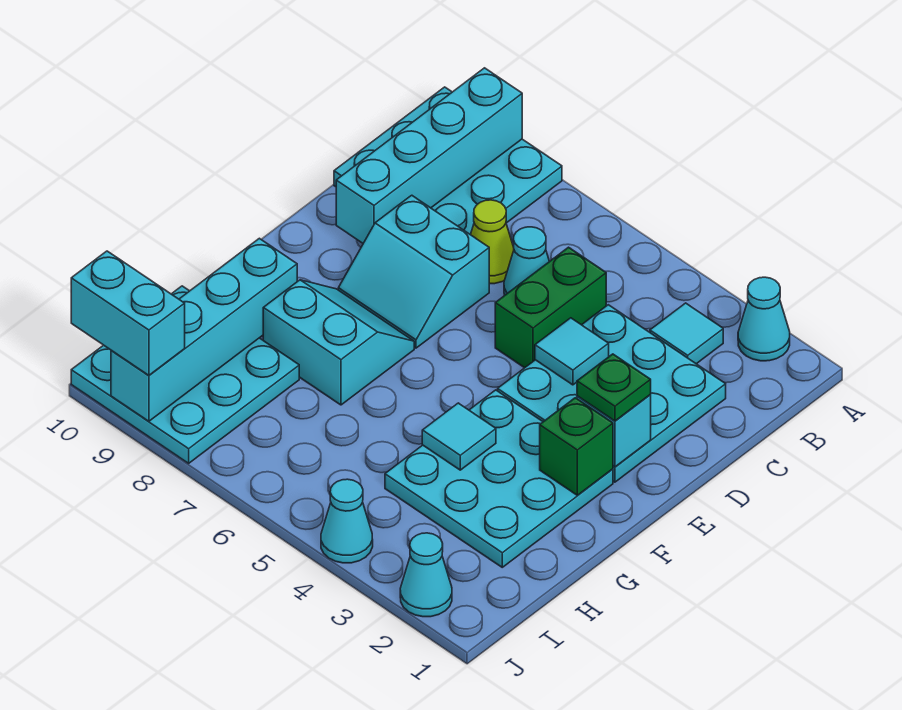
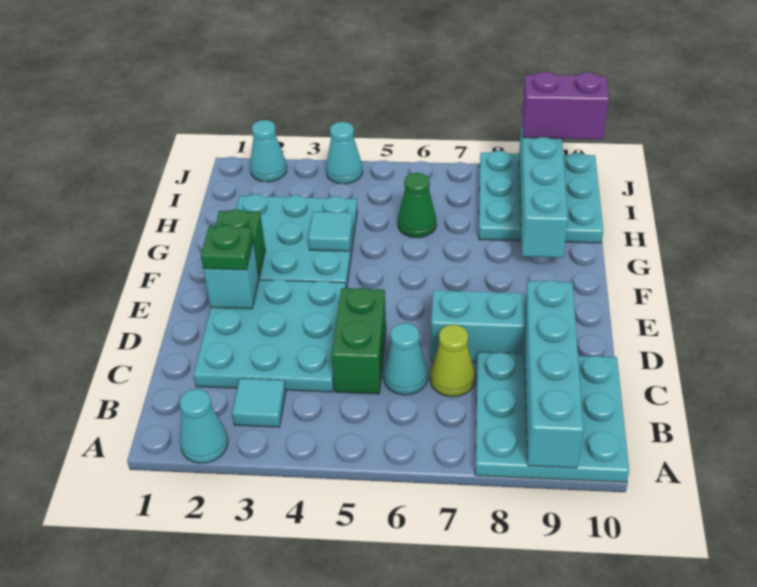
cyan tile D4 level 2 -> none
cyan slope F7:G8 level 1 top G -> none
none -> green cone H6 level 1
cyan brick J9:J10 level 3 -> purple brick J9:J10 level 3

